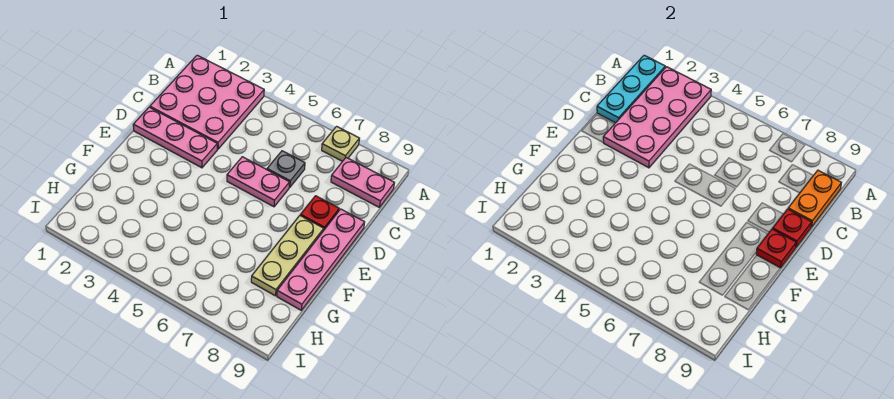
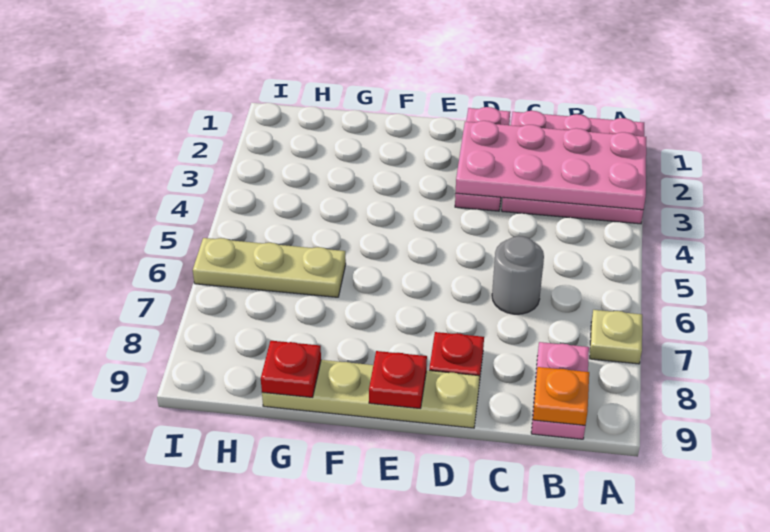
cyan plate A1:C1 level 2 -> none
orange plate B9:C9 level 2 -> orange plate B9 level 2
grey plate C6 level 1 -> grey round brick C6 level 1
pink plate D5:D6 level 1 -> none
pink plate D9:G9 level 1 -> tan plate D9:G9 level 1
red plate D9 level 2 -> red plate G9 level 2
tan plate E8:G8 level 1 -> tan plate G6:I6 level 1

